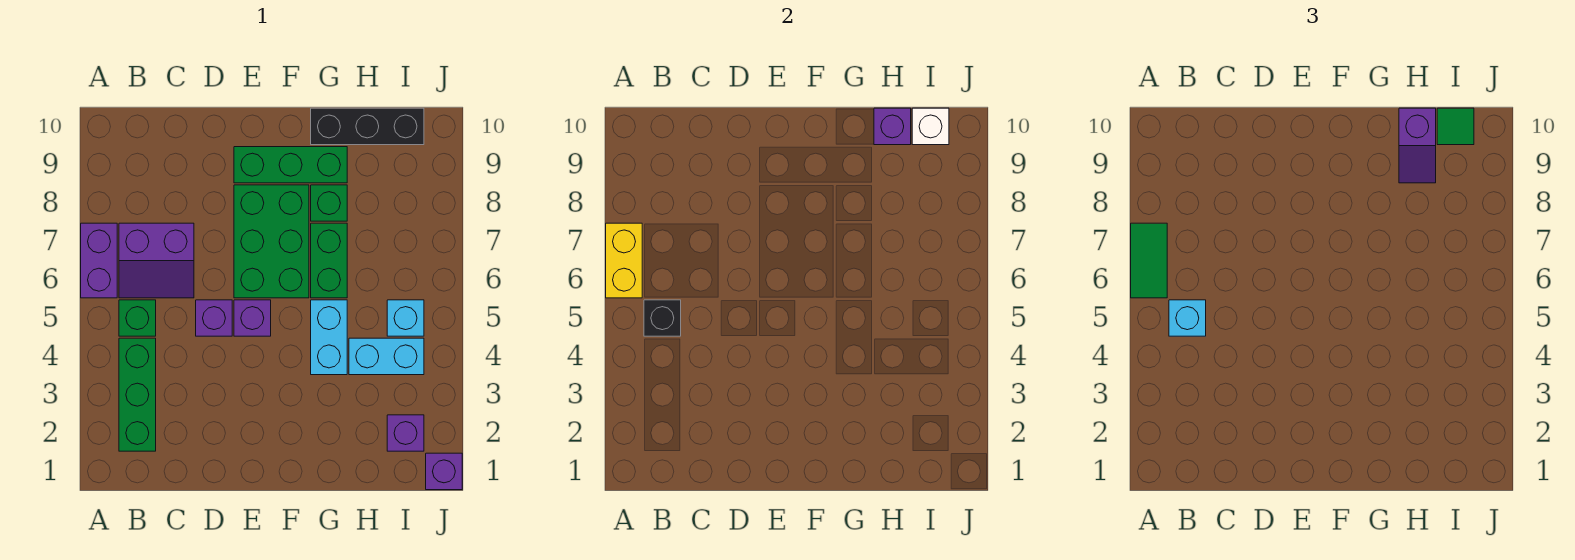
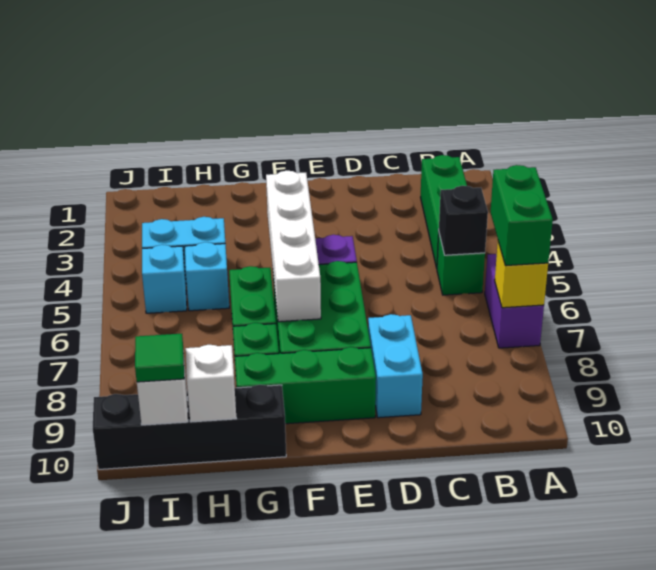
yellow brick A6:A7 level 2 -> yellow brick A7 level 2
green tile A6:A7 level 3 -> green brick A6:A7 level 3
cyan brick B5 level 3 -> cyan brick H5 level 1
purple slope B6:C7 level 1 top 7 -> none
purple brick D5 level 1 -> none
none -> white brick F4:F7 level 2
cyan brick G4:G5 level 1 -> cyan brick D8:D9 level 1
black brick G10:I10 level 1 -> black brick G10:J10 level 1
purple slope H9:H10 level 3 top 10 -> none
purple brick H10 level 2 -> white brick H10 level 2
purple brick I2 level 1 -> none
purple brick J1 level 1 -> none

